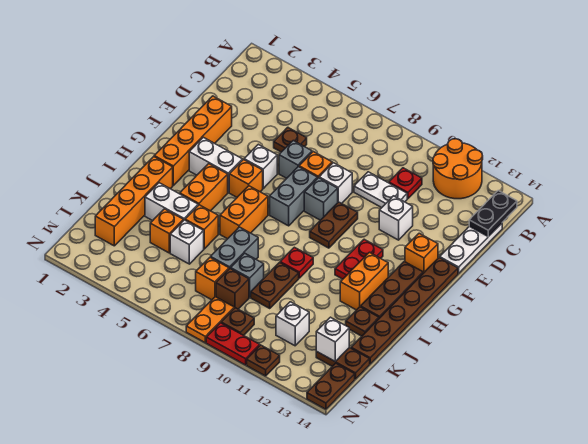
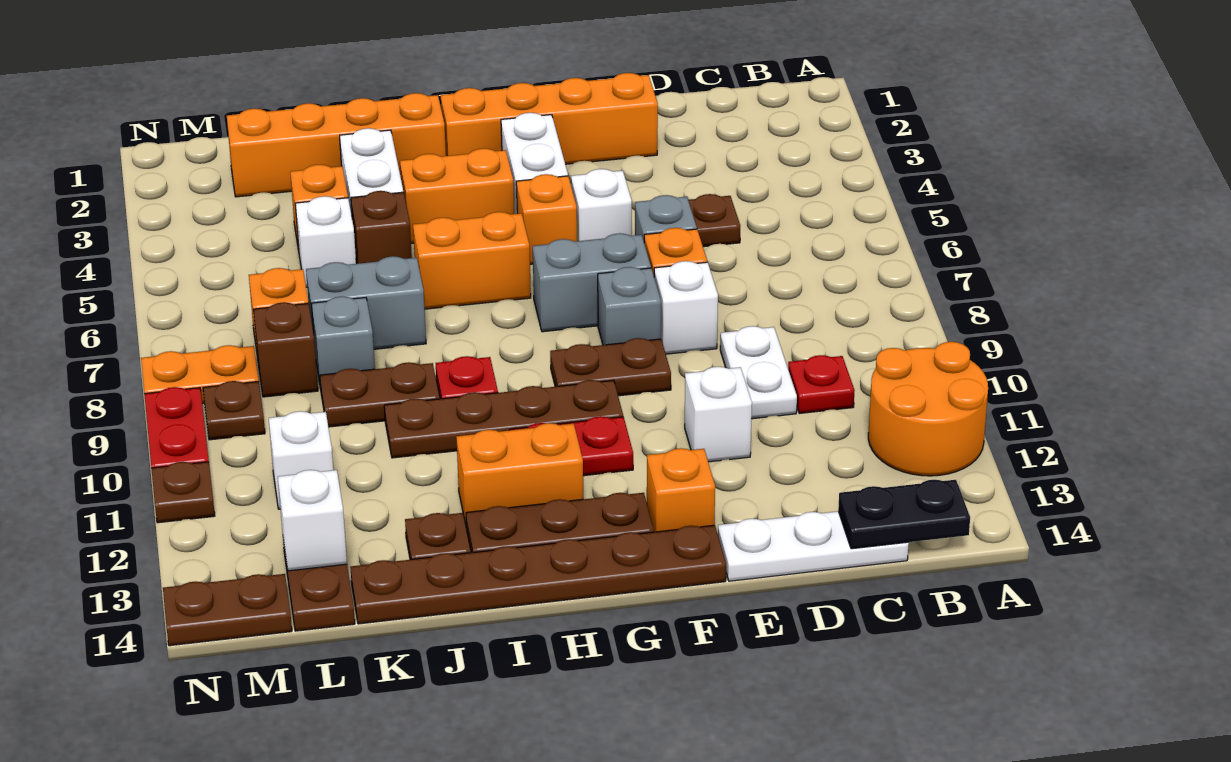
none -> brown plate G10:J10 level 1
orange brick J5 level 1 -> brown brick J5 level 1

